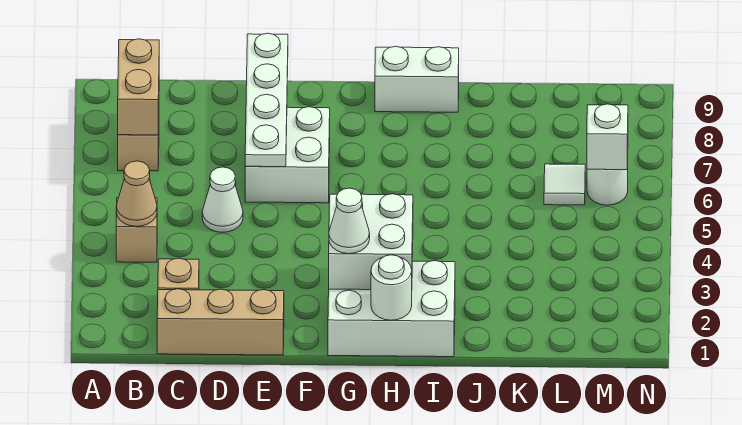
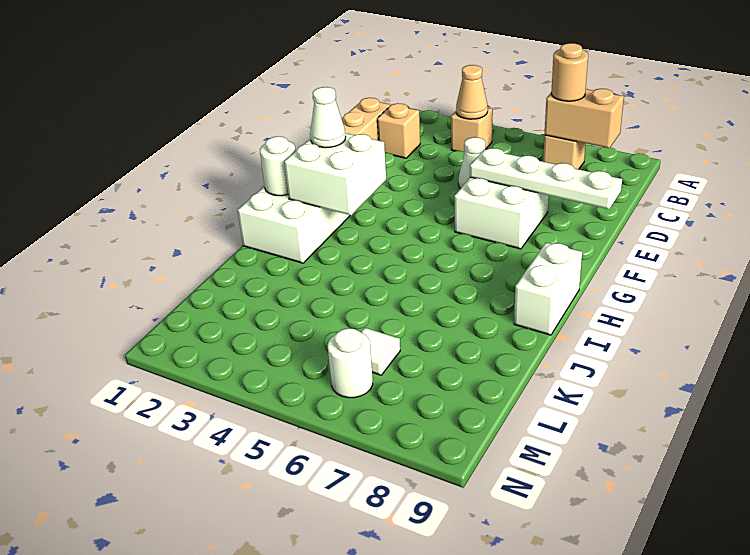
none -> tan round brick B7 level 3
white brick M6 level 2 -> none

